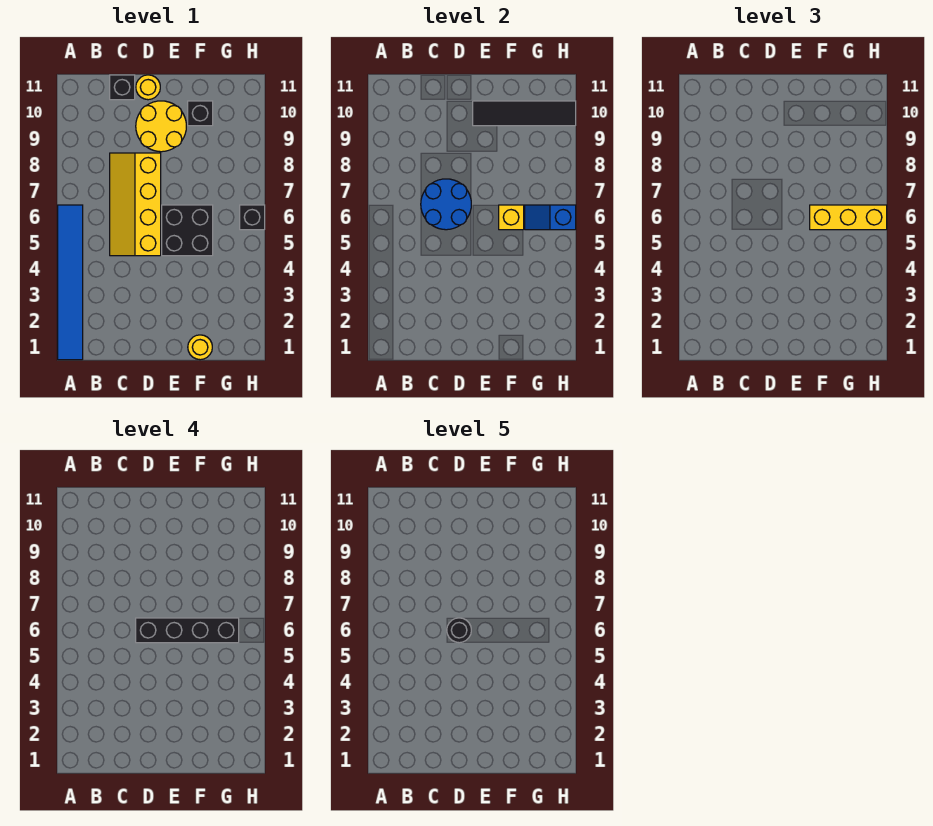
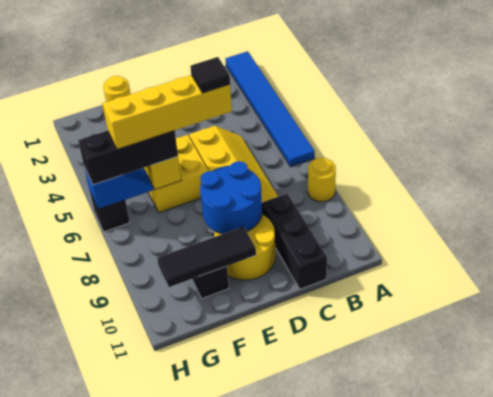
blue round brick C6:D7 level 2 -> blue round brick D8:E9 level 2
black brick C11 level 1 -> black brick C9:C11 level 1
black brick D6:G6 level 4 -> yellow brick D6:G6 level 4
black round brick D6 level 5 -> black tile D6 level 5
yellow round brick D11 level 1 -> yellow round brick A8 level 1
black brick E5:F6 level 1 -> yellow brick E5:F6 level 1
black tile E10:H10 level 2 -> black tile E10:G10 level 2
yellow brick F6:H6 level 3 -> black brick F6:H6 level 3

